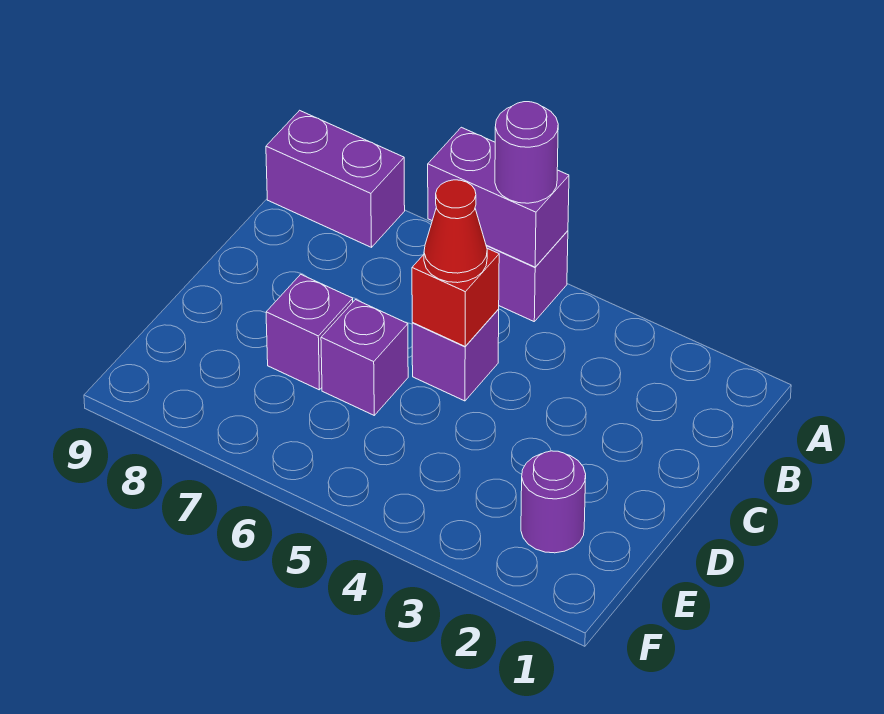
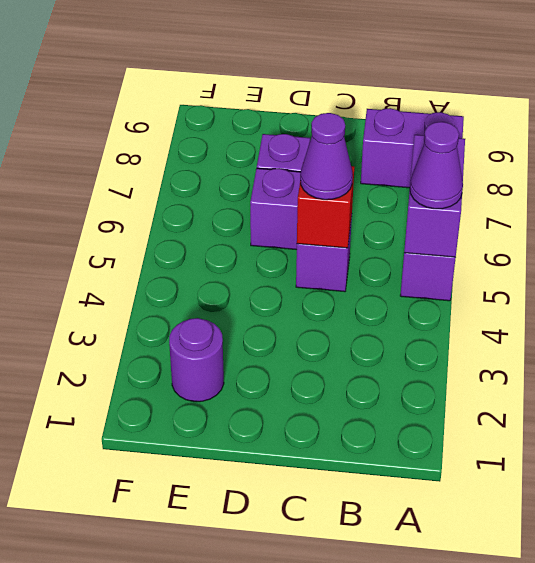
purple round brick A5 level 3 -> purple cone A5 level 3
purple brick A8:A9 level 1 -> purple brick A8:B8 level 1
red cone C5 level 3 -> purple cone C5 level 3

